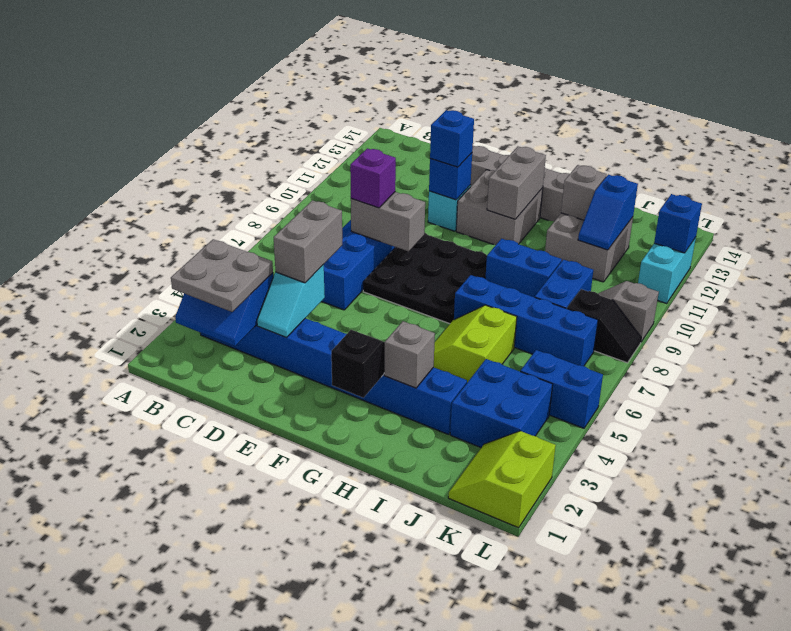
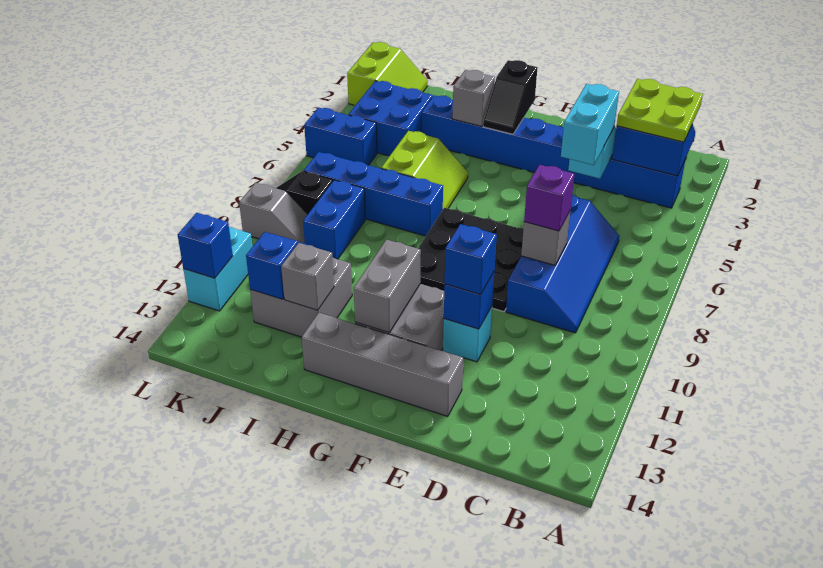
grey plate B2:C3 level 3 -> lime plate B2:C3 level 3
grey brick D4:D5 level 3 -> cyan brick D4:D5 level 3
grey brick D8:E8 level 2 -> grey brick D8 level 2
blue brick H9:I9 level 1 -> none

